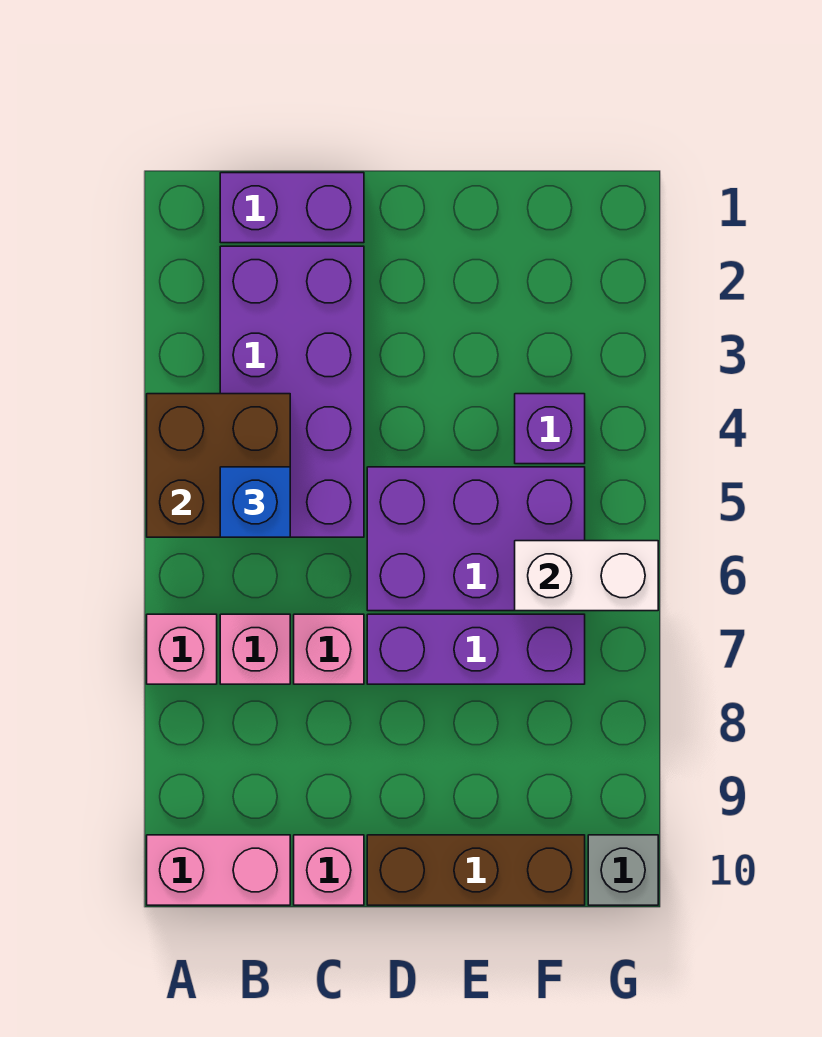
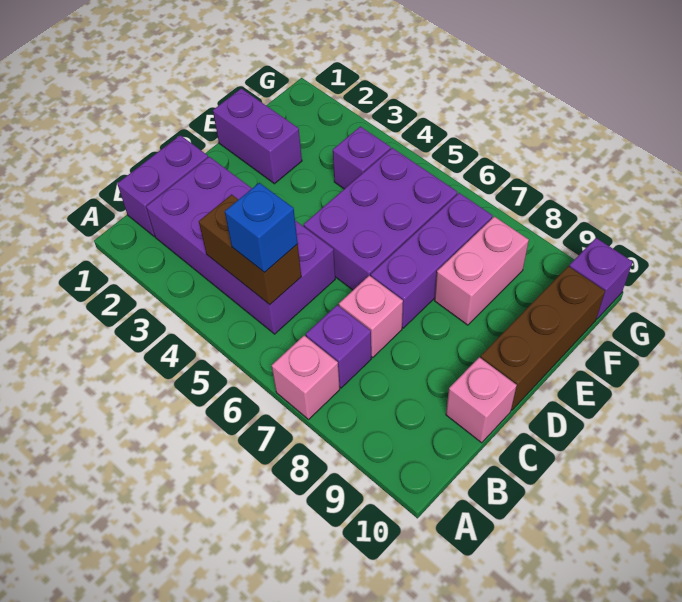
brown brick A4:B5 level 2 -> brown brick B4:B5 level 2
pink brick A10:B10 level 1 -> pink brick E8:F8 level 1
pink brick B7 level 1 -> purple brick B7 level 1
none -> purple brick E1:E2 level 1
white brick F6:G6 level 2 -> none
grey brick G10 level 1 -> purple brick G10 level 1

